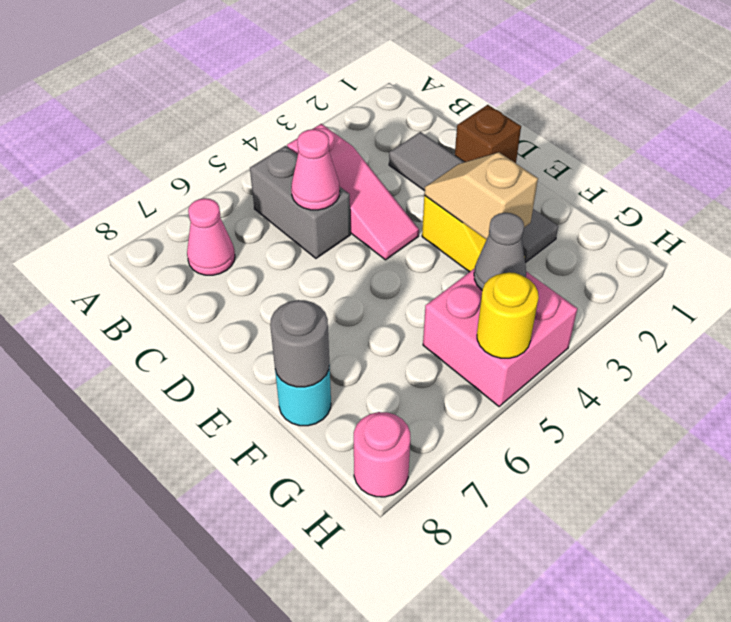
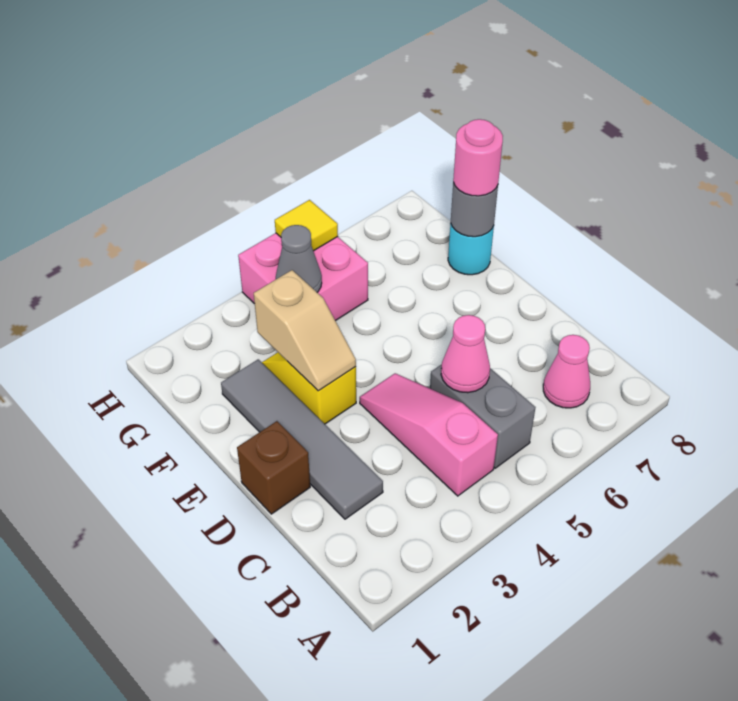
yellow round brick H5 level 2 -> yellow tile H5 level 2
pink round brick H8 level 1 -> pink round brick F8 level 3

